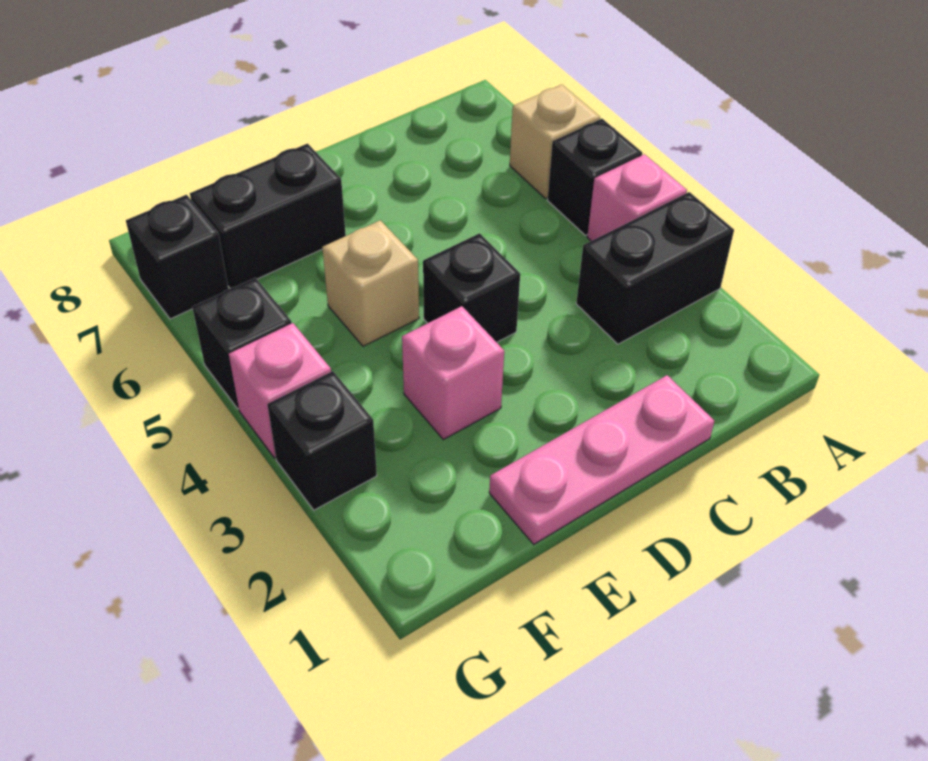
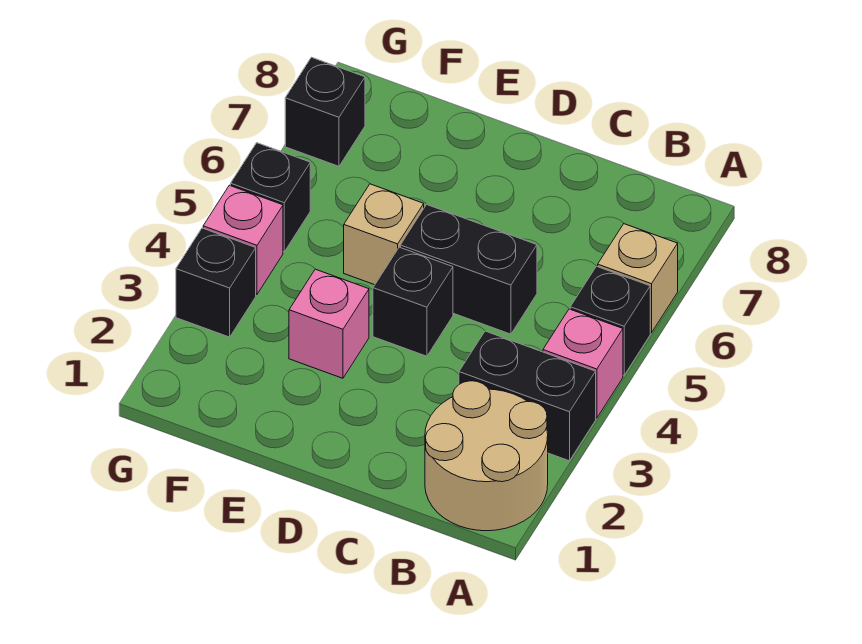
none -> tan round brick A1:B2 level 1
pink plate C1:E1 level 1 -> none
black brick E7:F7 level 1 -> black brick C5:D5 level 1

